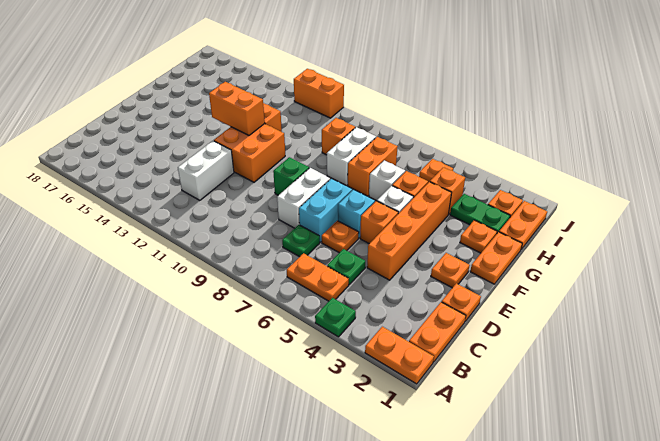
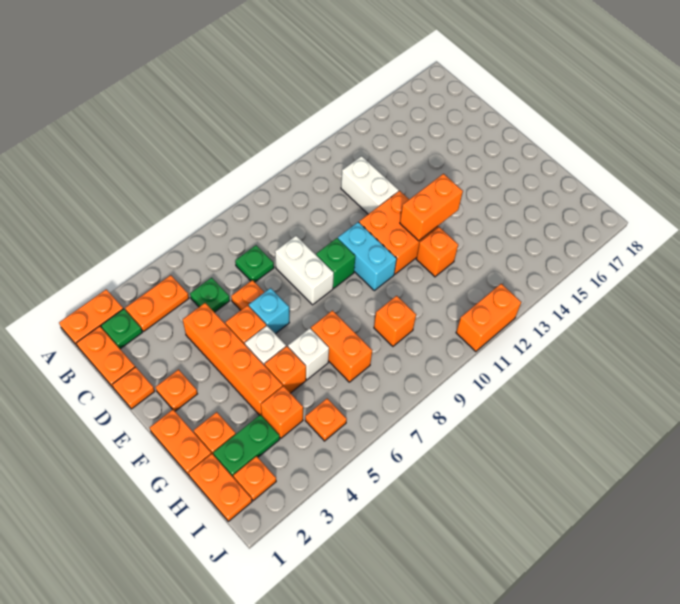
green plate A4 level 1 -> green plate B2 level 1
orange plate B5:B6 level 1 -> orange plate B3:B4 level 1
cyan brick D7:E7 level 1 -> cyan brick E10:F10 level 1
white brick G8:H8 level 1 -> none

